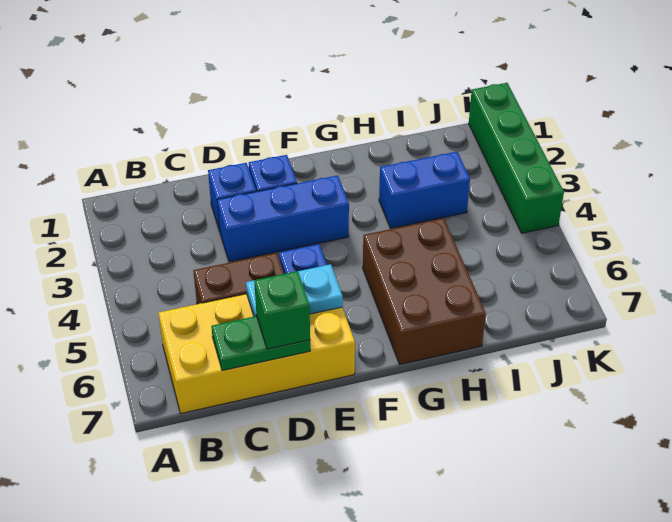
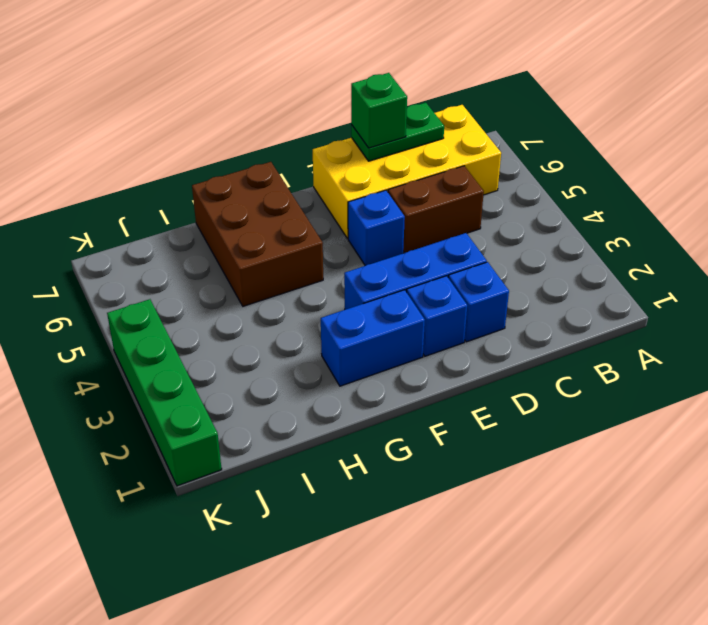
cyan plate D6:E6 level 2 -> none
blue brick H3:I3 level 1 -> blue brick F2:G2 level 1

